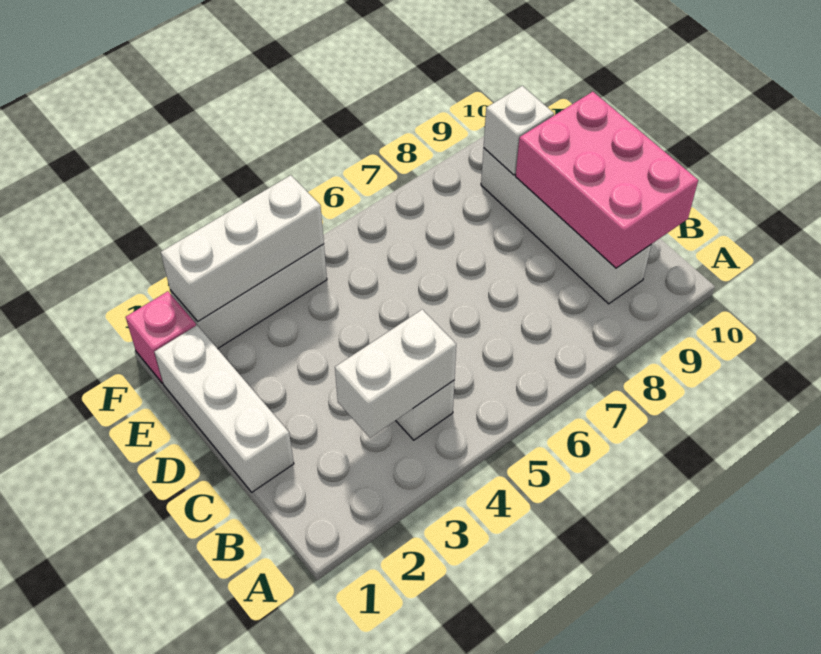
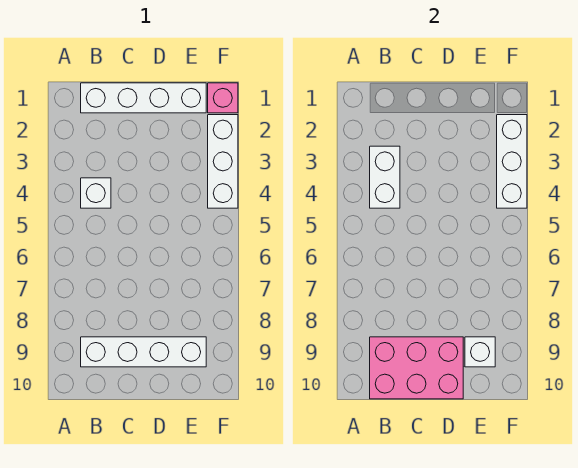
white brick C1:E1 level 1 -> white brick B1:E1 level 1

